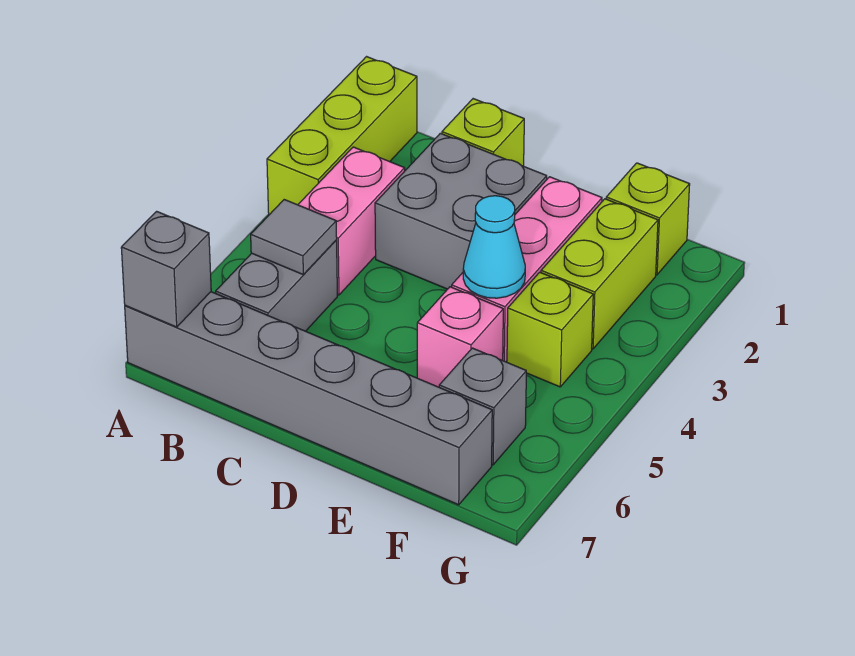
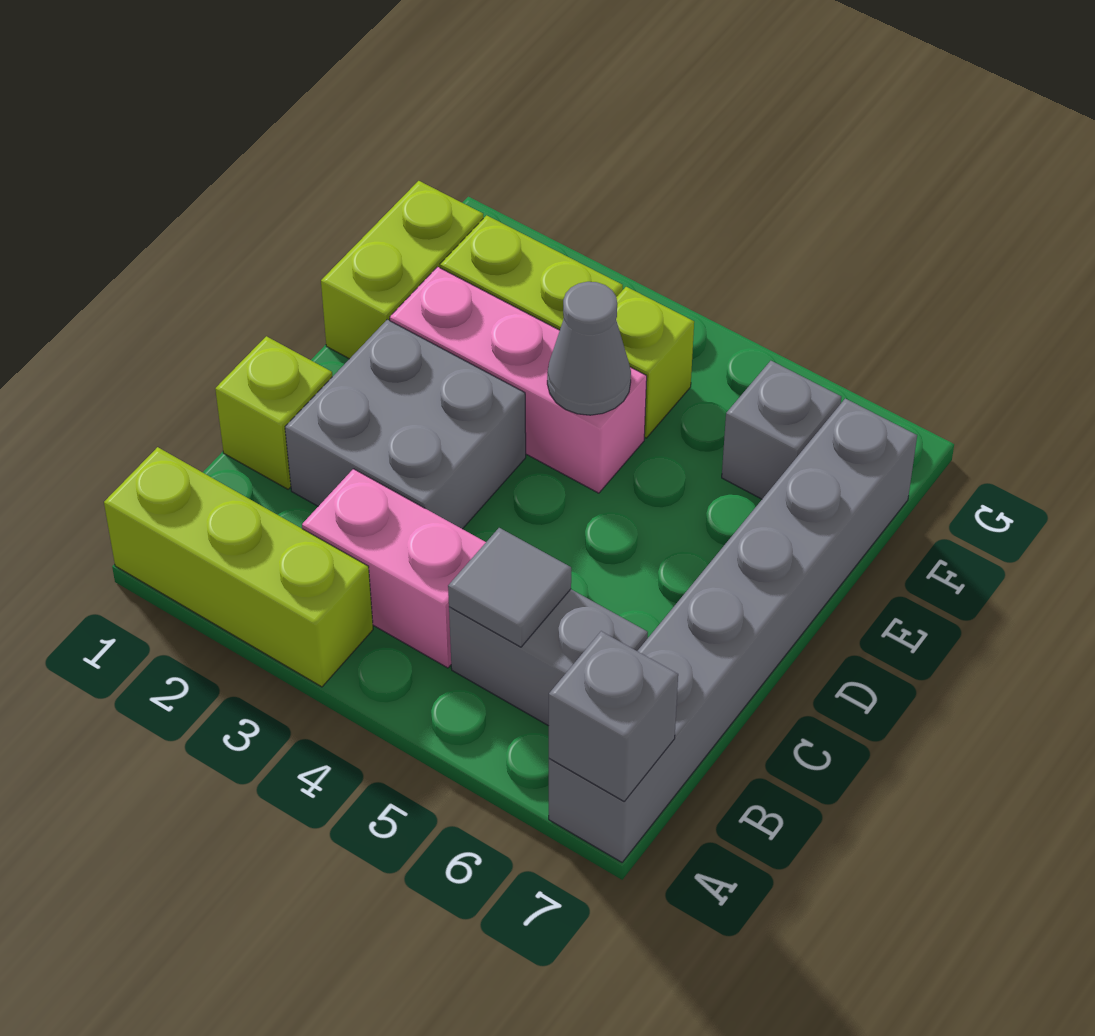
cyan cone E4 level 2 -> grey cone E4 level 2
pink brick E5 level 1 -> none
lime brick F1 level 1 -> lime brick E1:F1 level 1

